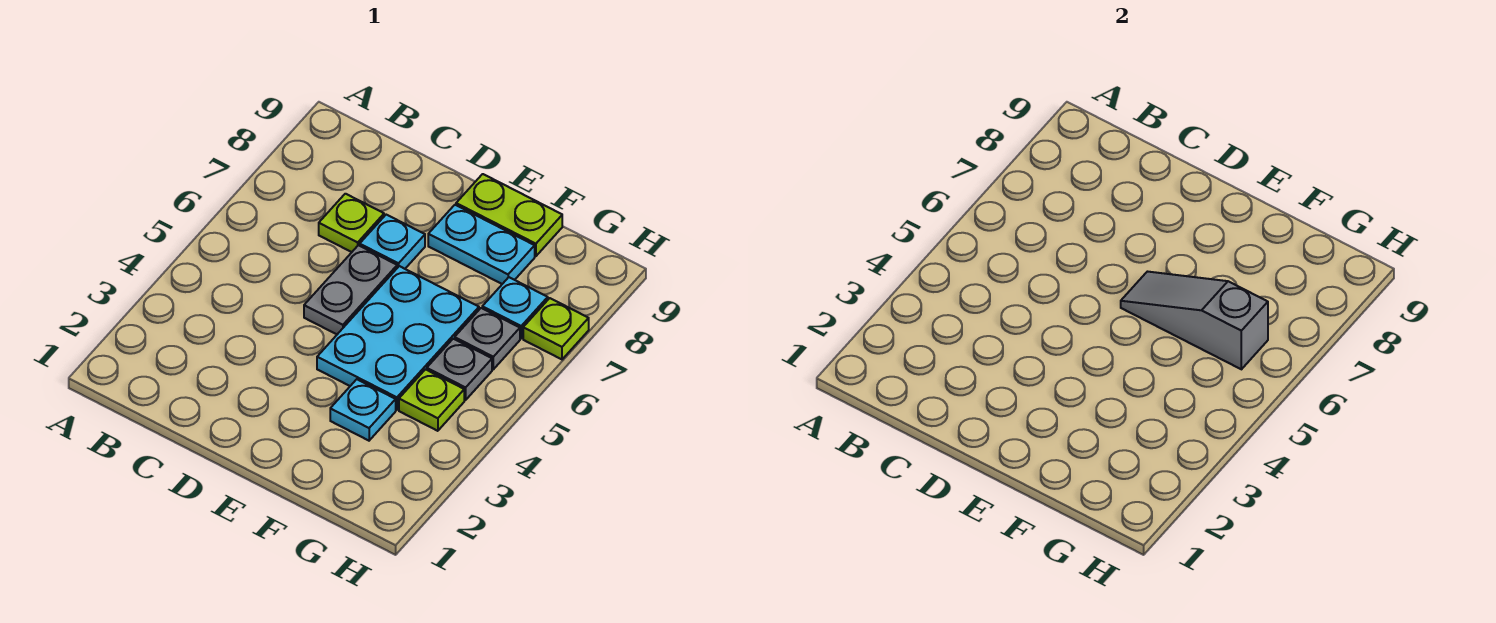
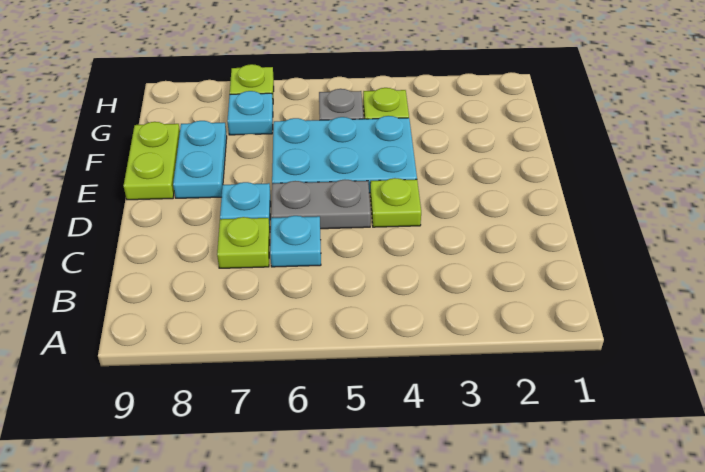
none -> lime plate D4 level 1
grey slope E6:G6 level 2 top G -> none
cyan plate F3 level 1 -> cyan plate C6 level 1
grey plate G6 level 1 -> none

